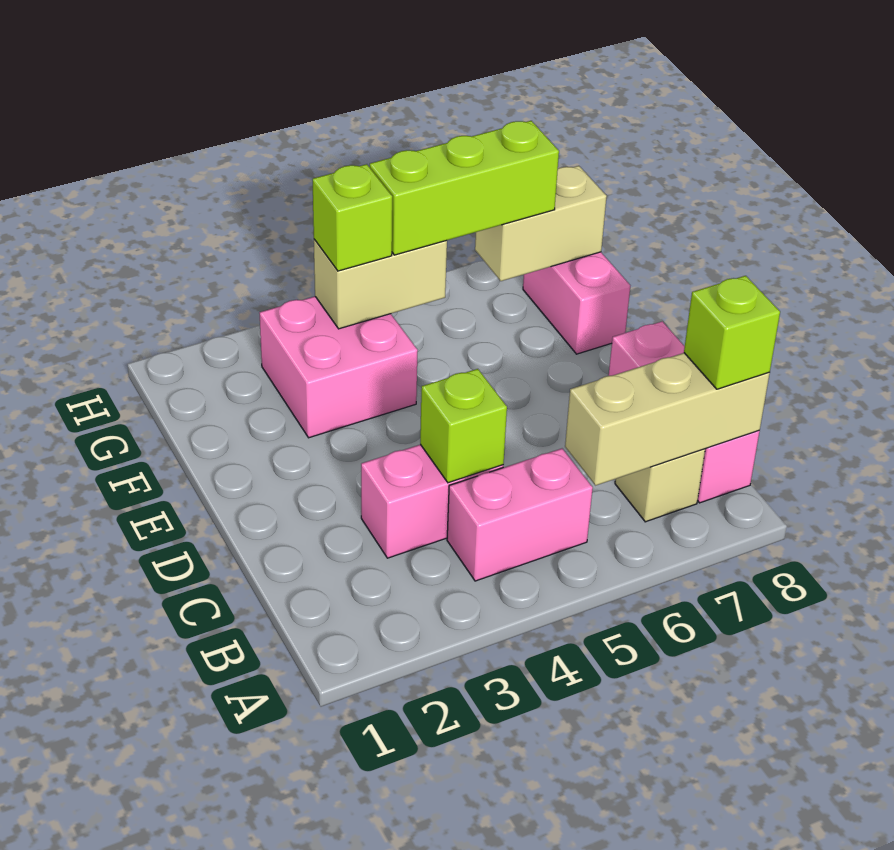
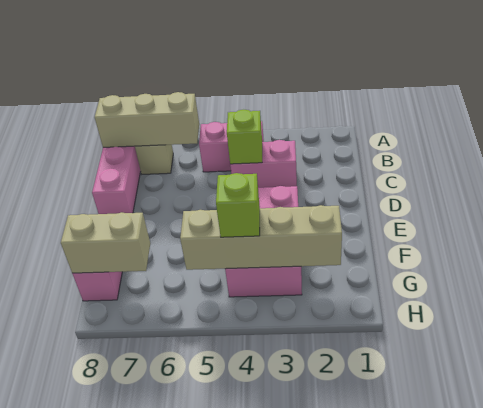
lime brick B8 level 3 -> none
pink brick F3:G4 level 1 -> pink brick E3:G4 level 1
tan brick G4:G5 level 2 -> tan brick G2:G5 level 2
lime brick G5:G7 level 3 -> none

